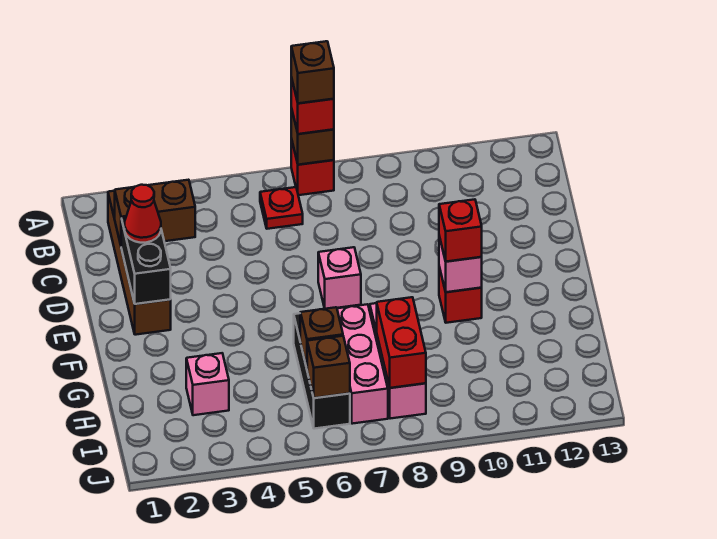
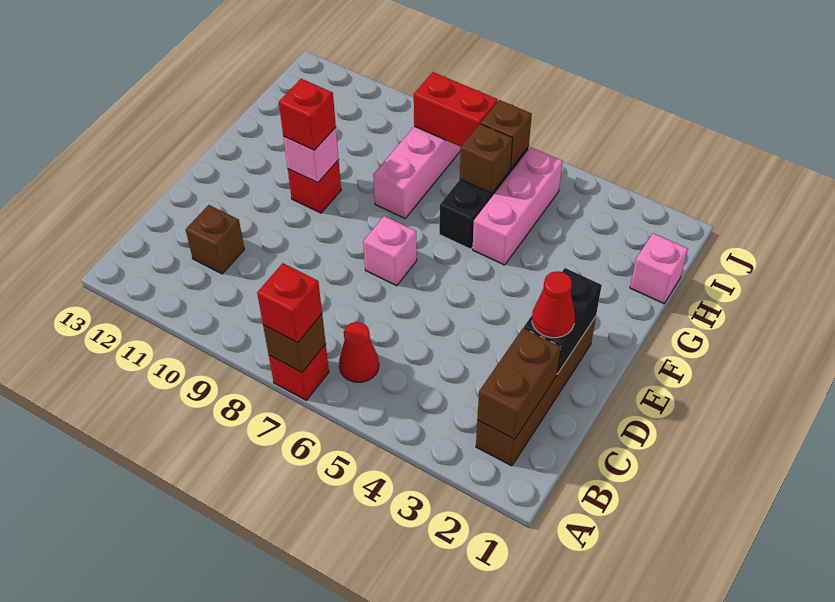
brown brick A7 level 4 -> brown brick C11 level 1
red plate B6 level 1 -> red cone B6 level 1
brown brick C2:C3 level 2 -> brown brick B2:C2 level 2
pink brick G7:I7 level 1 -> pink brick G5:I5 level 1
pink brick H3 level 1 -> pink brick H1 level 1
red brick H8:I8 level 2 -> red brick I7:I8 level 2

